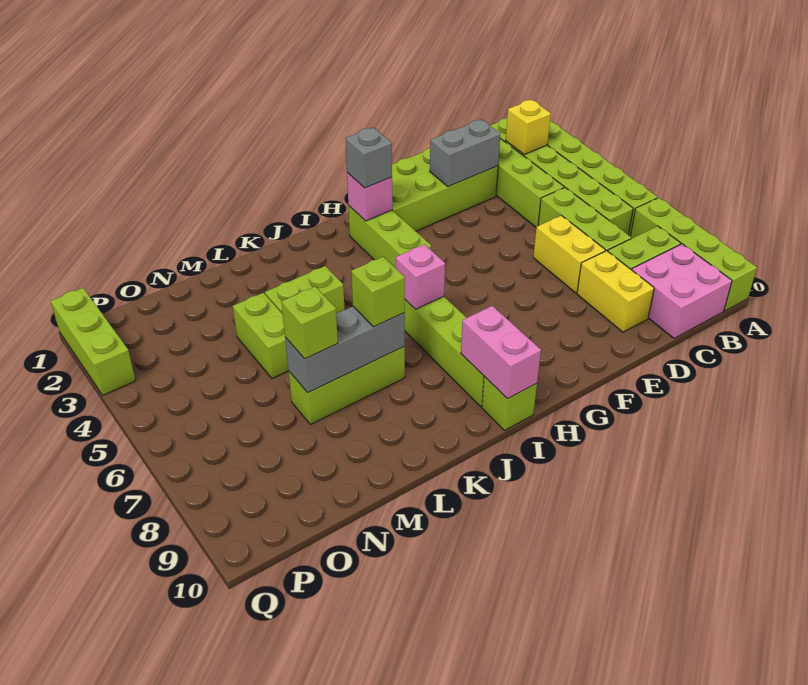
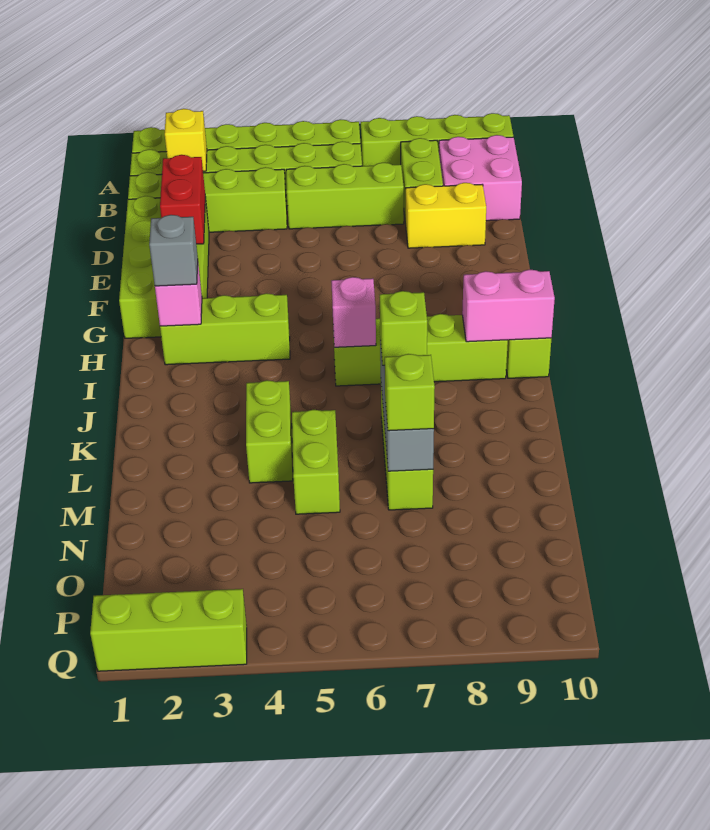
grey brick D2:E2 level 2 -> red brick D2:E2 level 2
yellow brick D6:D7 level 1 -> none
lime brick M4:M5 level 1 -> lime brick L5:M5 level 1

